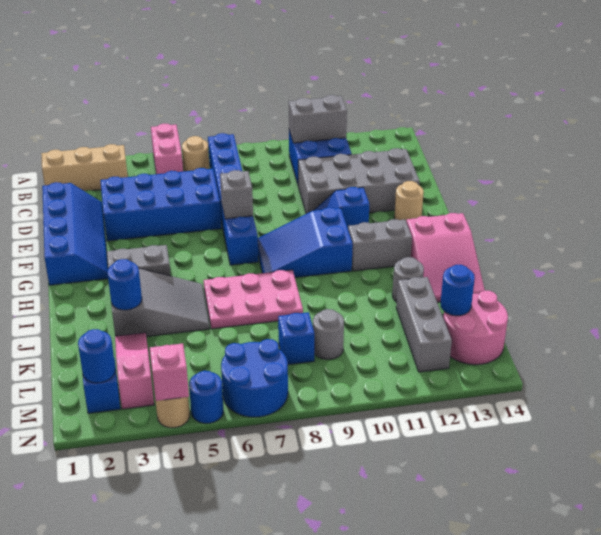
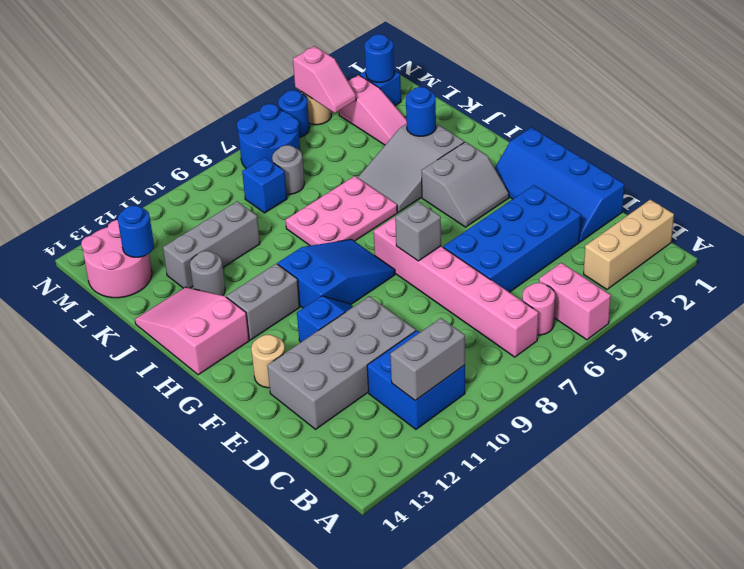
tan round brick B6 level 1 -> pink round brick B6 level 1
blue brick B7:G7 level 1 -> pink brick B7:G7 level 1
grey brick K12:M12 level 1 -> grey brick K10:K12 level 1
grey round brick L9 level 1 -> grey round brick L7 level 1

